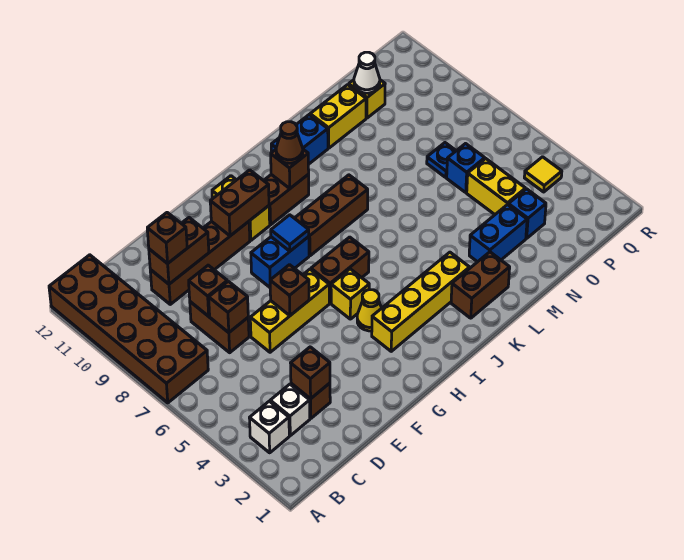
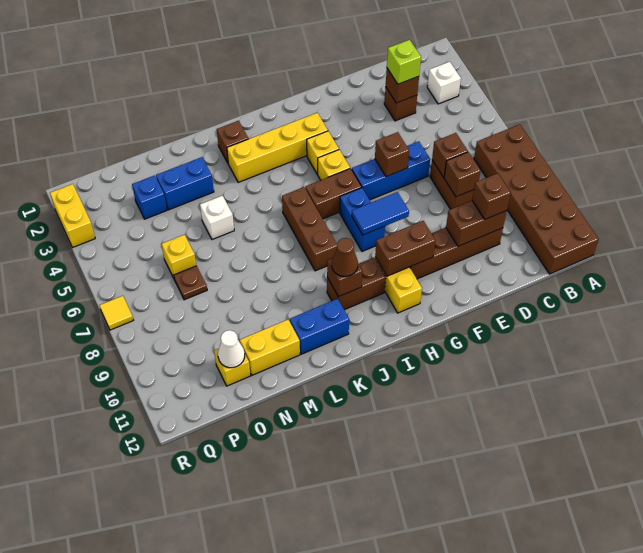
white brick C3 level 1 -> white brick M5 level 1
none -> lime brick D3 level 3
yellow brick E6:G6 level 1 -> blue brick E6:G6 level 1
blue brick G8:H8 level 1 -> blue brick H7:H8 level 1
yellow cone H4 level 1 -> yellow brick H4 level 1
blue tile H8 level 2 -> blue tile G8:H8 level 2
brown brick I8:K8 level 1 -> brown brick J6:J8 level 1
brown brick K2:L2 level 1 -> brown brick K2 level 1
yellow brick O4:O5 level 1 -> yellow brick R2:R3 level 1
blue brick O6 level 1 -> yellow brick O6 level 1
blue plate O7 level 1 -> brown plate O7 level 1
yellow tile Q4 level 1 -> yellow tile R7 level 1

